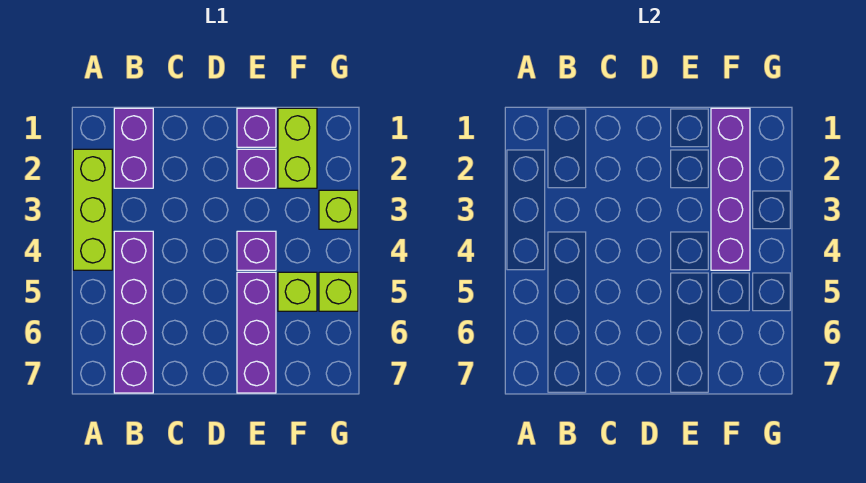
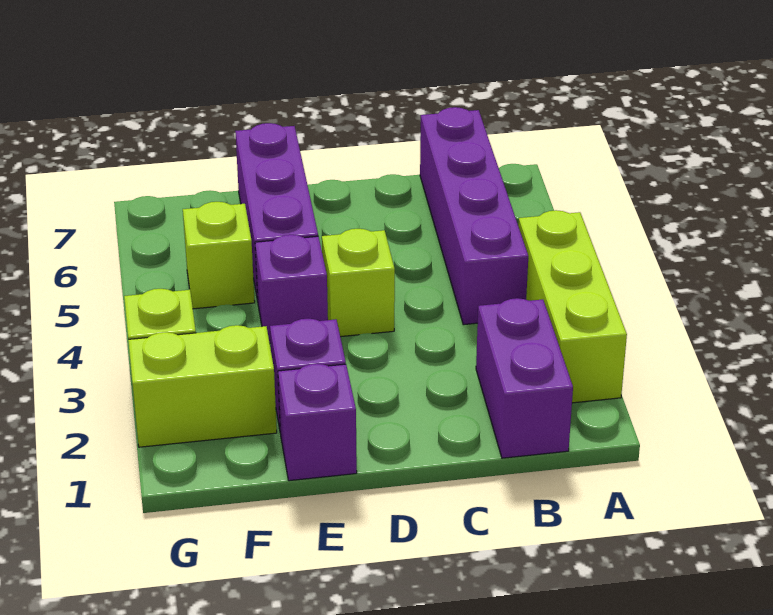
lime brick F1:F2 level 1 -> lime brick F2:G2 level 1
purple brick F1:F4 level 2 -> none
lime brick G5 level 1 -> lime brick D4 level 1

